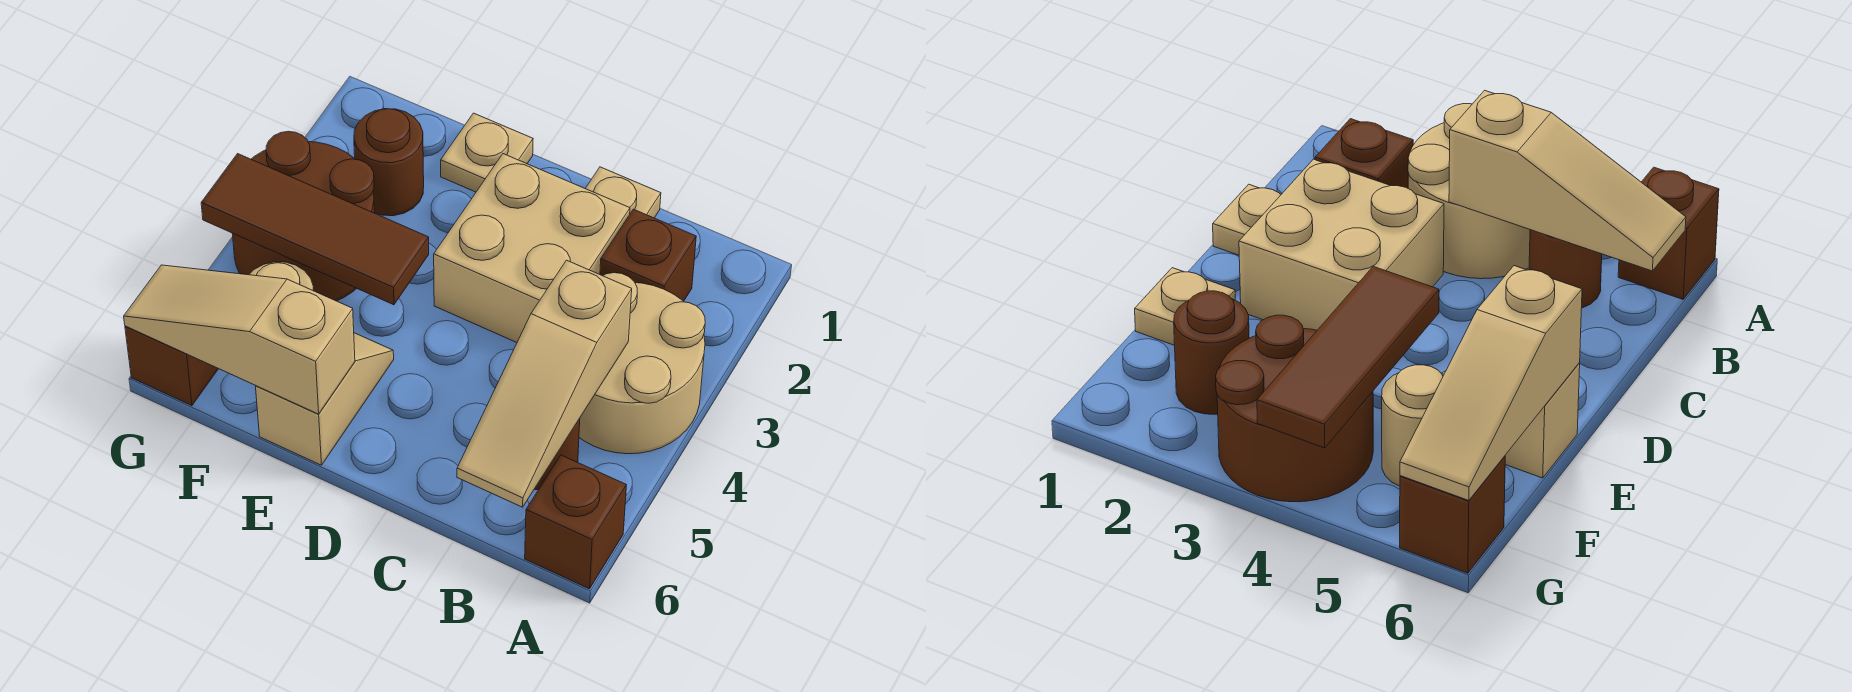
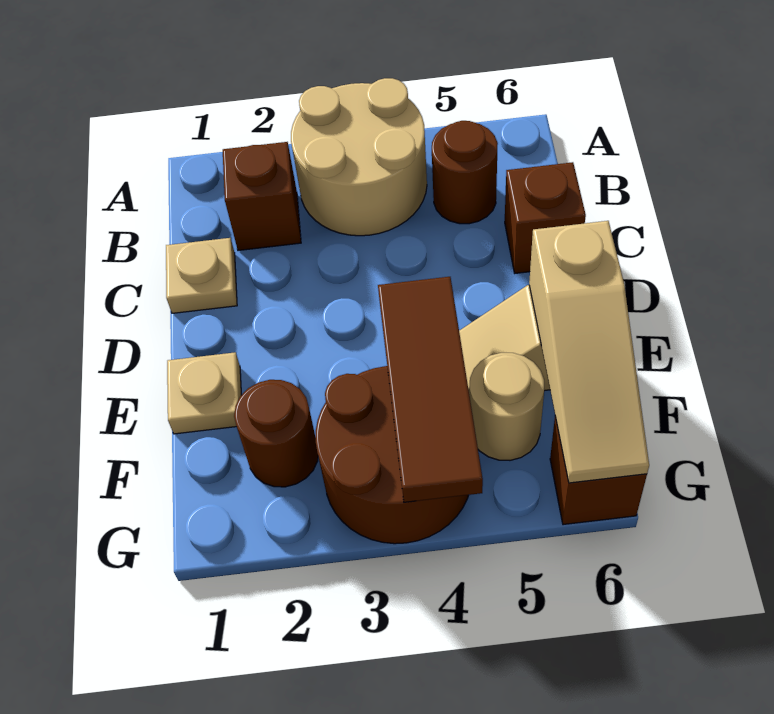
brown brick A6 level 1 -> brown brick C6 level 1
tan slope B4:B6 level 2 top 4 -> none
tan brick C2:D3 level 1 -> none

